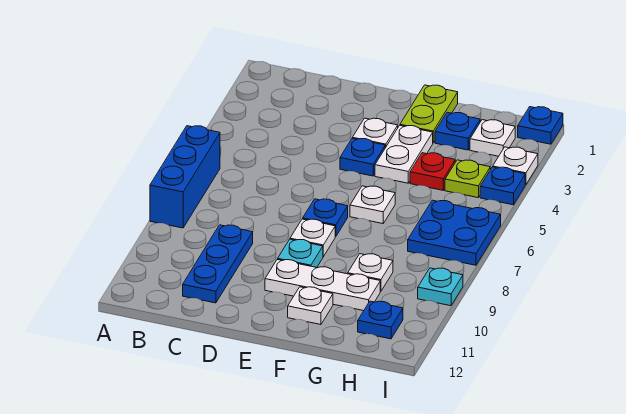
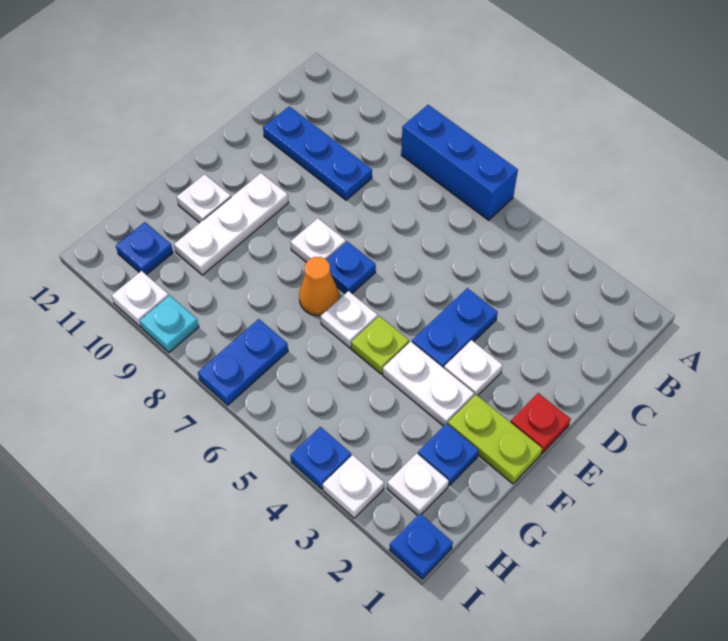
blue plate E4 level 1 -> blue plate D4:E4 level 1
cyan plate E9 level 1 -> none
none -> orange cone F7 level 1
red plate G4 level 1 -> red plate E1 level 1
white plate G9 level 1 -> white plate I10 level 1
lime plate H4 level 1 -> lime plate F5 level 1
blue plate H6:I7 level 1 -> blue plate H7:I7 level 1

